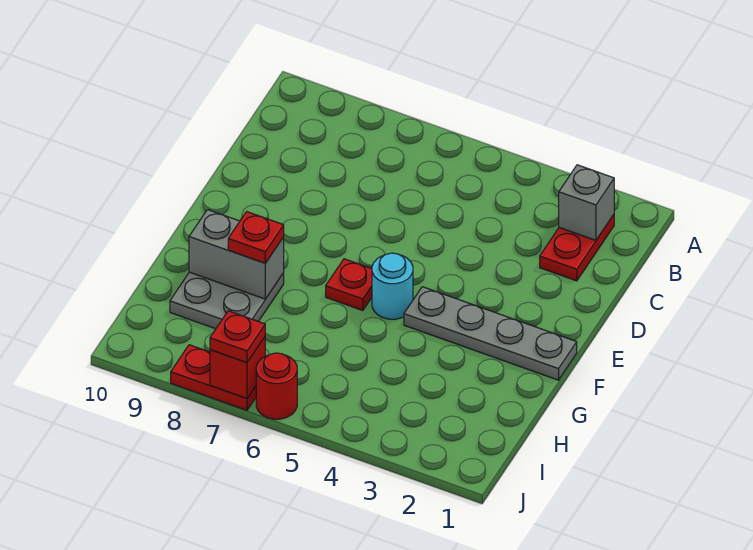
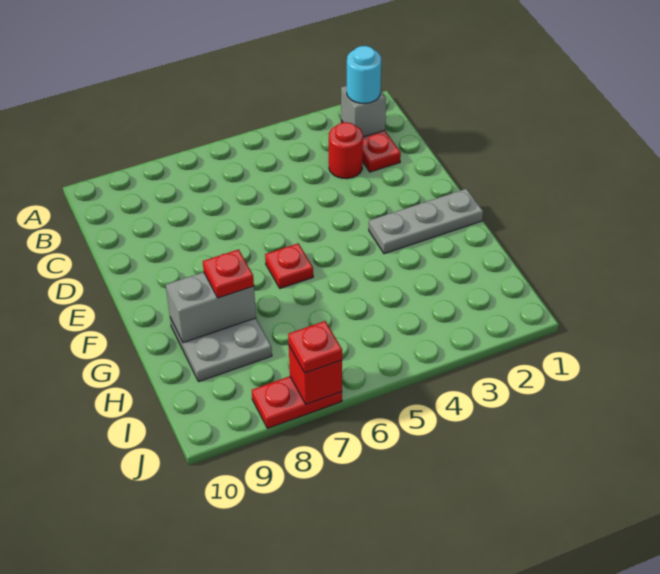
grey plate F1:F4 level 1 -> grey plate F1:F3 level 1
cyan round brick F5 level 1 -> cyan round brick B2 level 3
red round brick J6 level 1 -> red round brick C3 level 1

